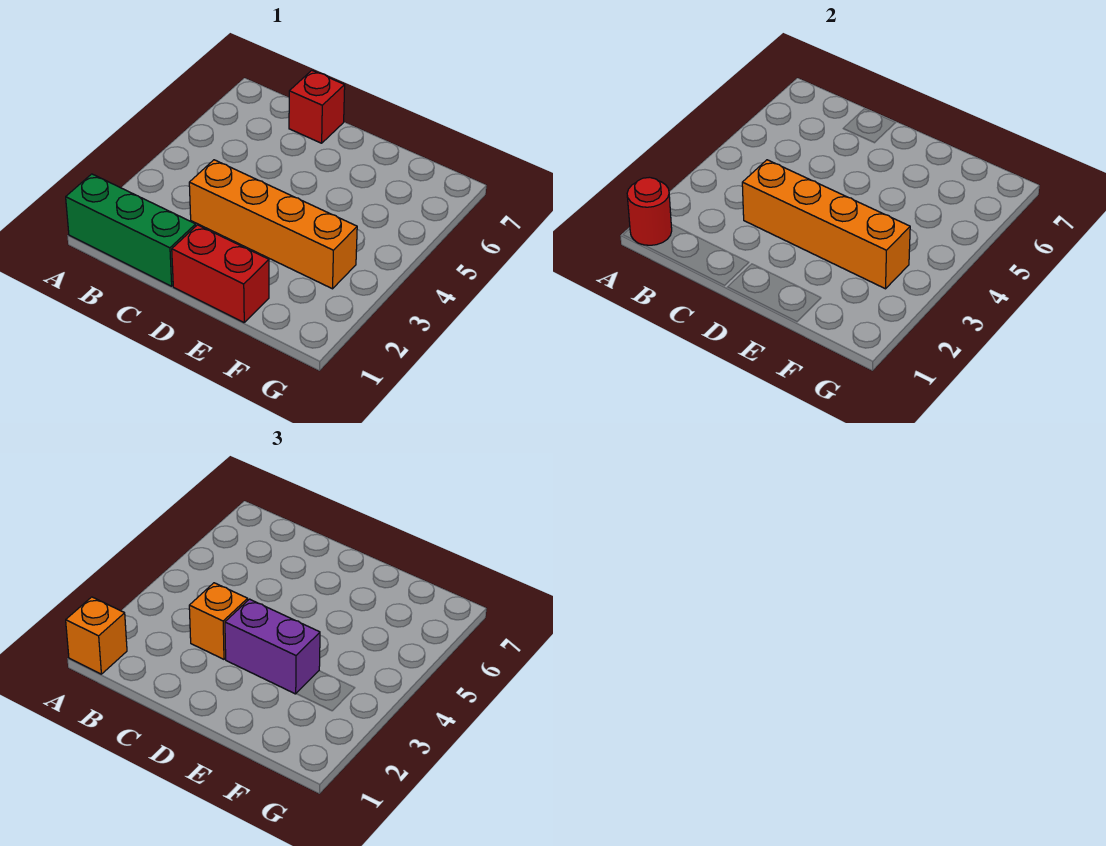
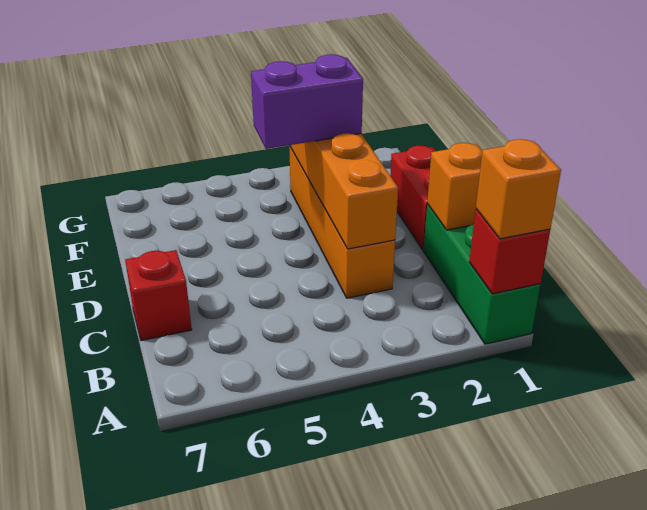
red round brick A1 level 2 -> red brick A1 level 2
orange brick C3 level 3 -> orange brick C1 level 2
purple brick D3:E3 level 3 -> purple brick E3:E4 level 3

